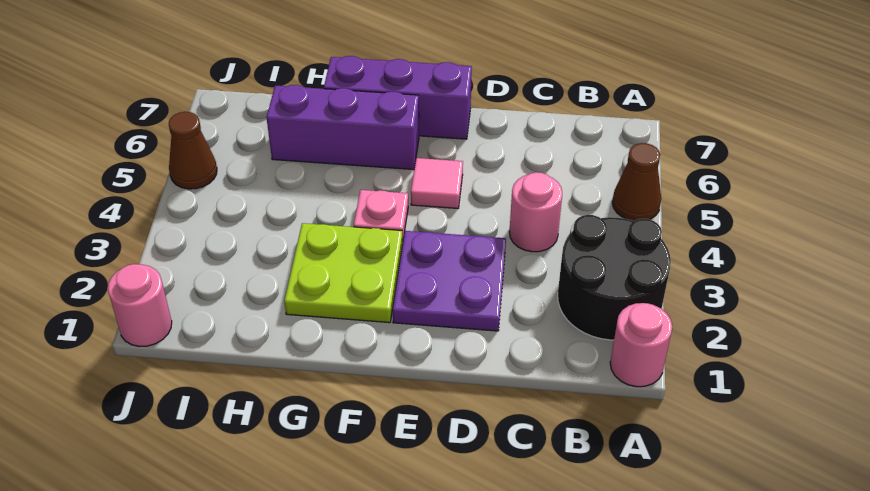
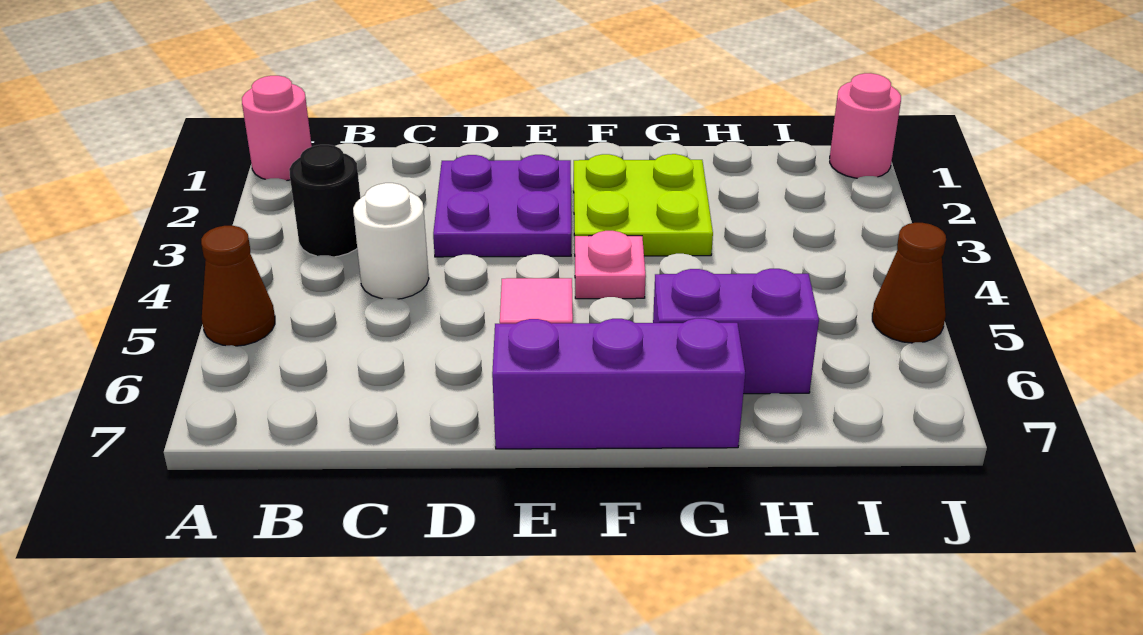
black round brick A2:B3 level 1 -> black round brick B3 level 1
pink round brick C4 level 1 -> white round brick C4 level 1
purple brick F6:H6 level 1 -> purple brick G6:H6 level 1

